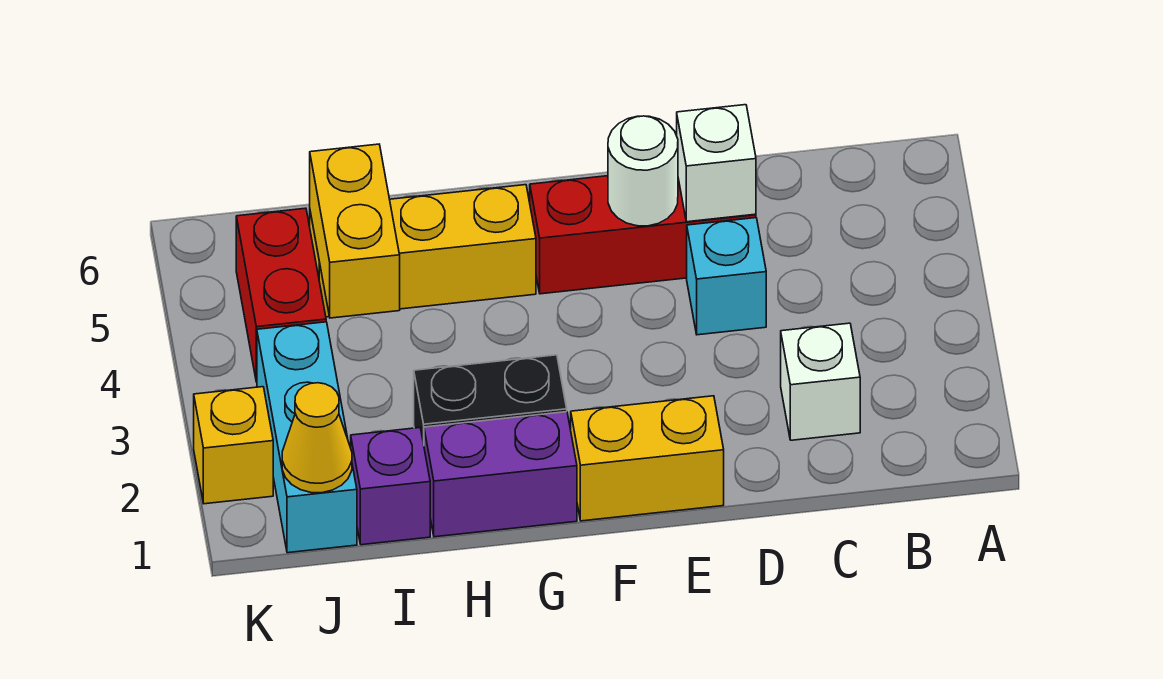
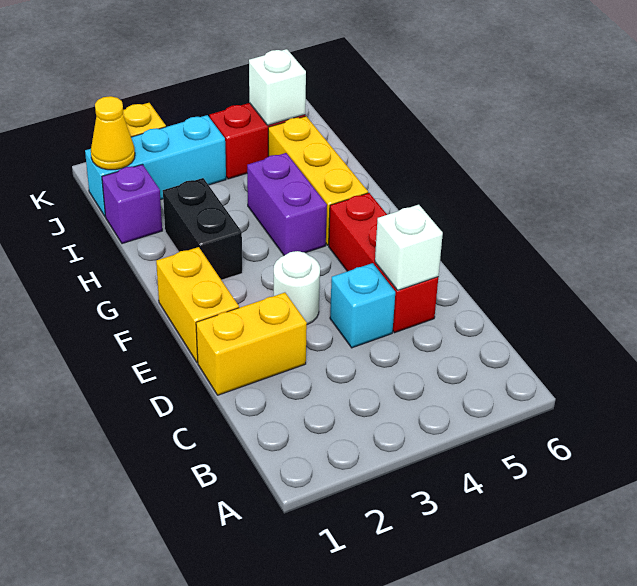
white brick C2 level 1 -> white brick J5 level 2
white round brick E5 level 2 -> white round brick E3 level 1
purple brick G1:H1 level 1 -> purple brick G4:H4 level 1
yellow brick I4:I5 level 2 -> yellow brick D1:D2 level 1

